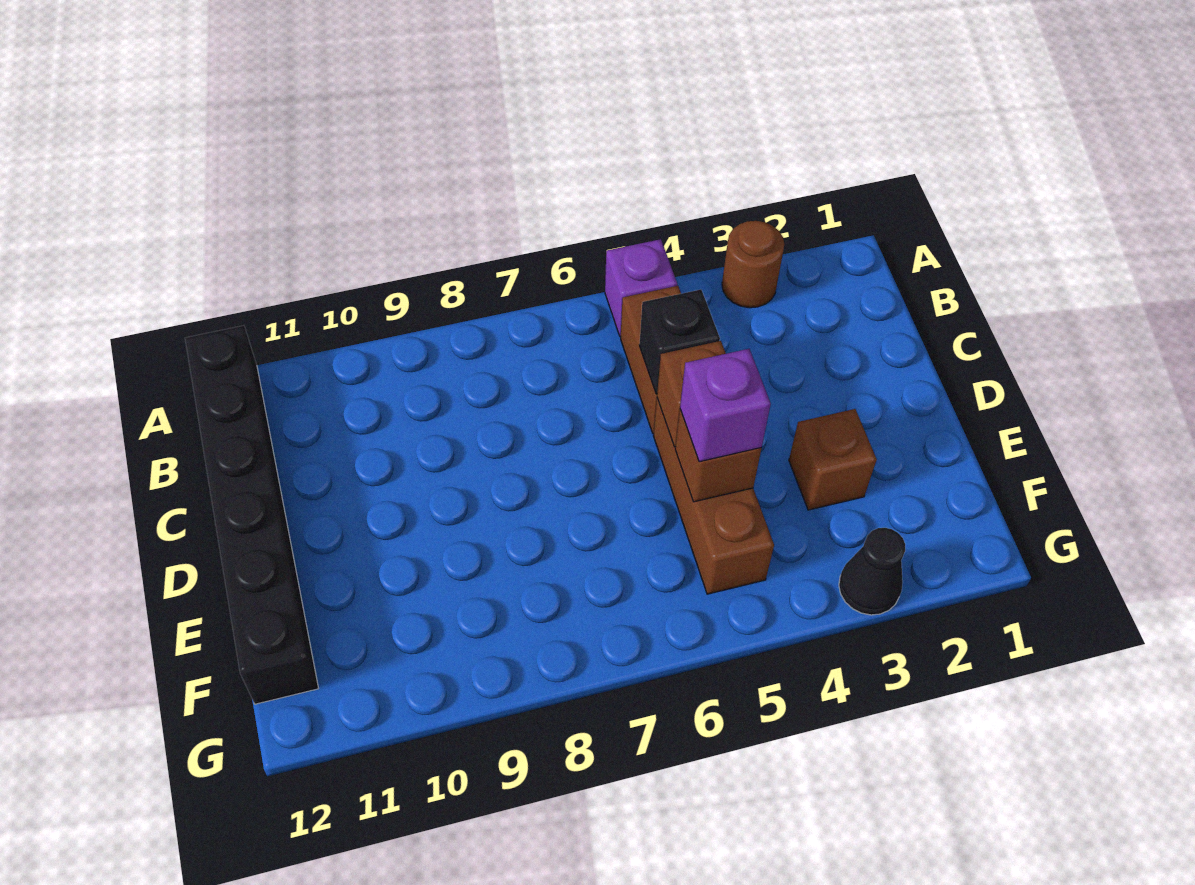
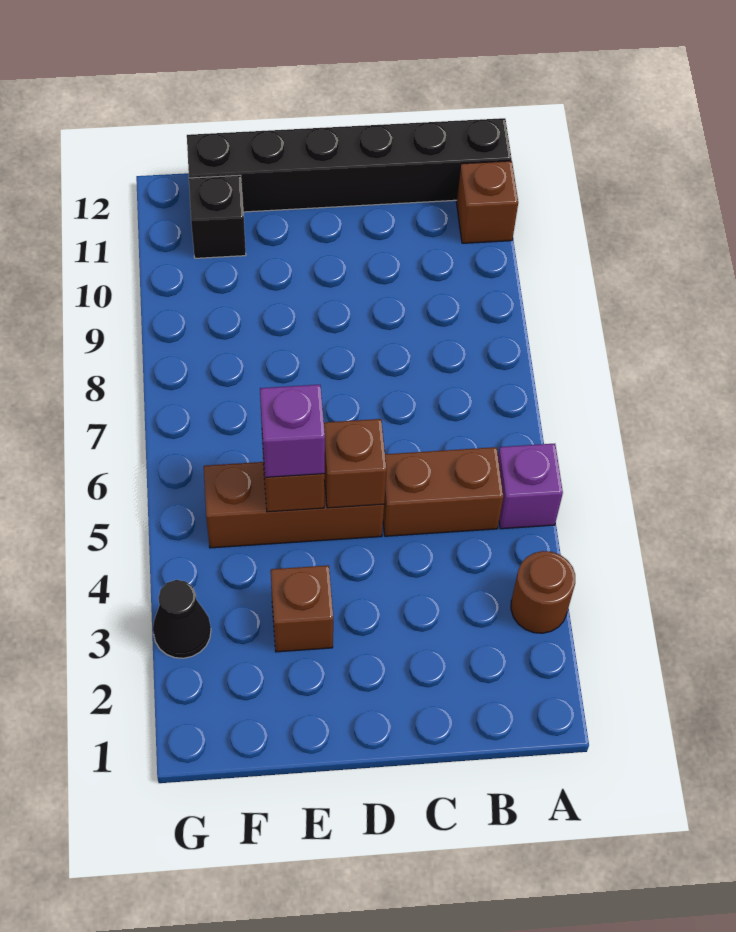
none -> brown brick A11 level 1
black brick C5 level 2 -> black brick F11 level 1

